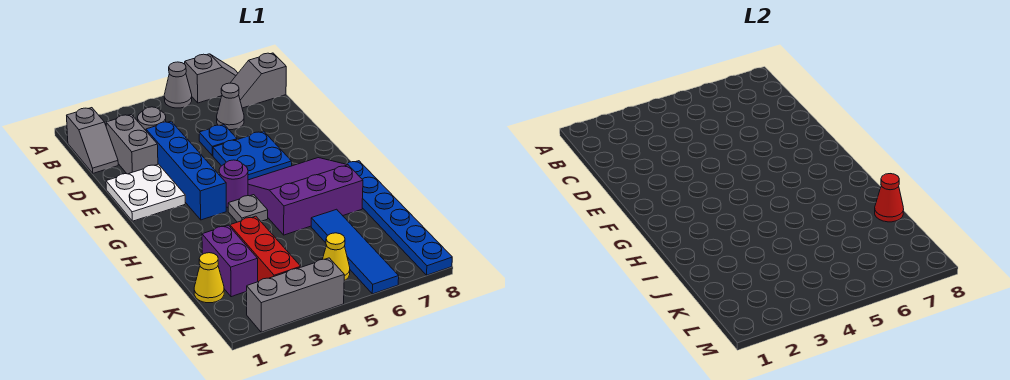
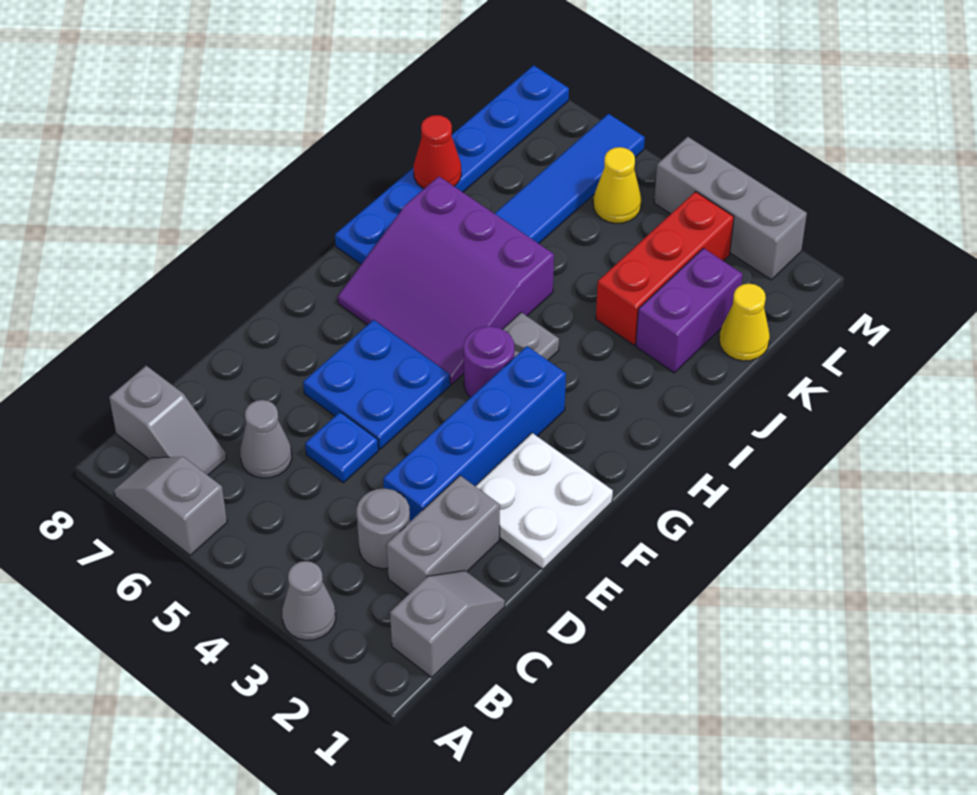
grey cone A5 level 1 -> grey cone A3 level 1

